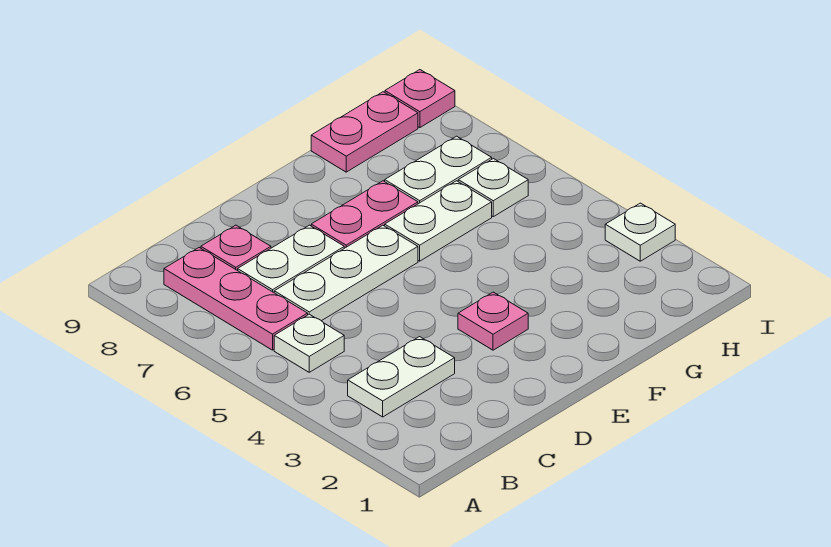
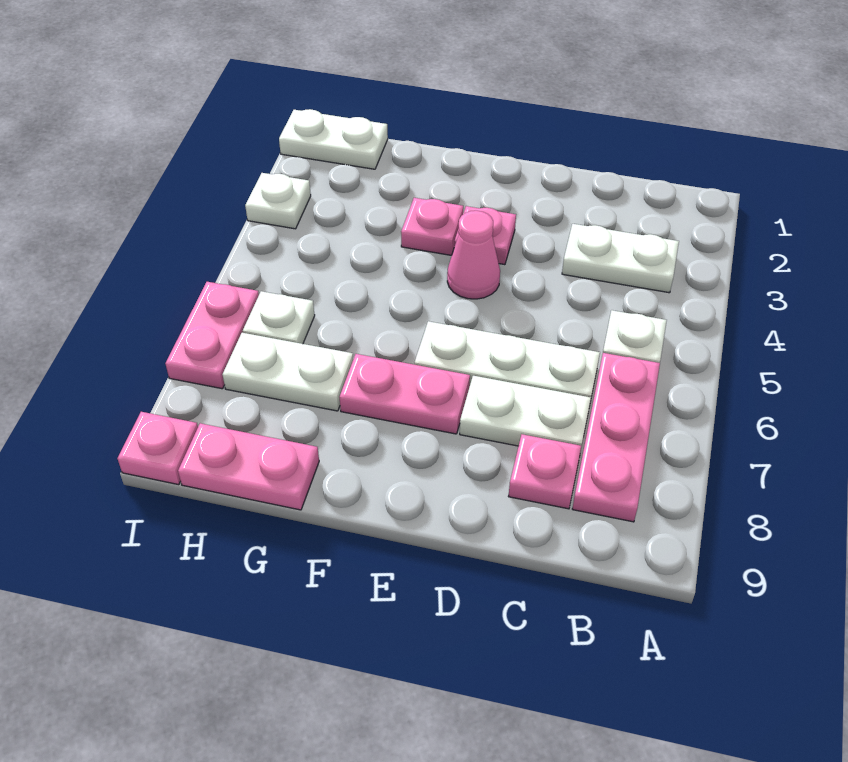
none -> pink cone E4 level 1
none -> pink plate F3 level 1
white plate F6:G6 level 1 -> white plate H1:I1 level 1
none -> pink plate I6:I7 level 1

